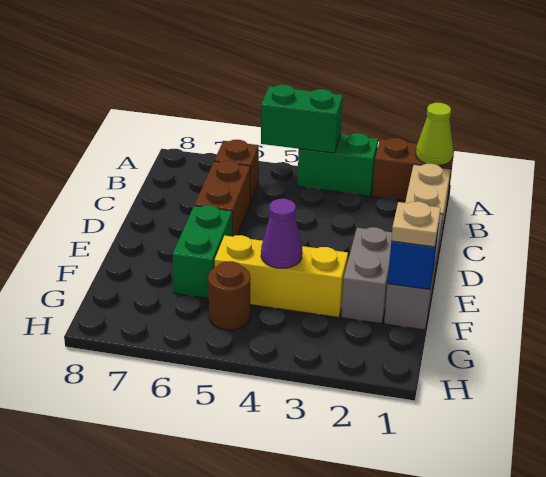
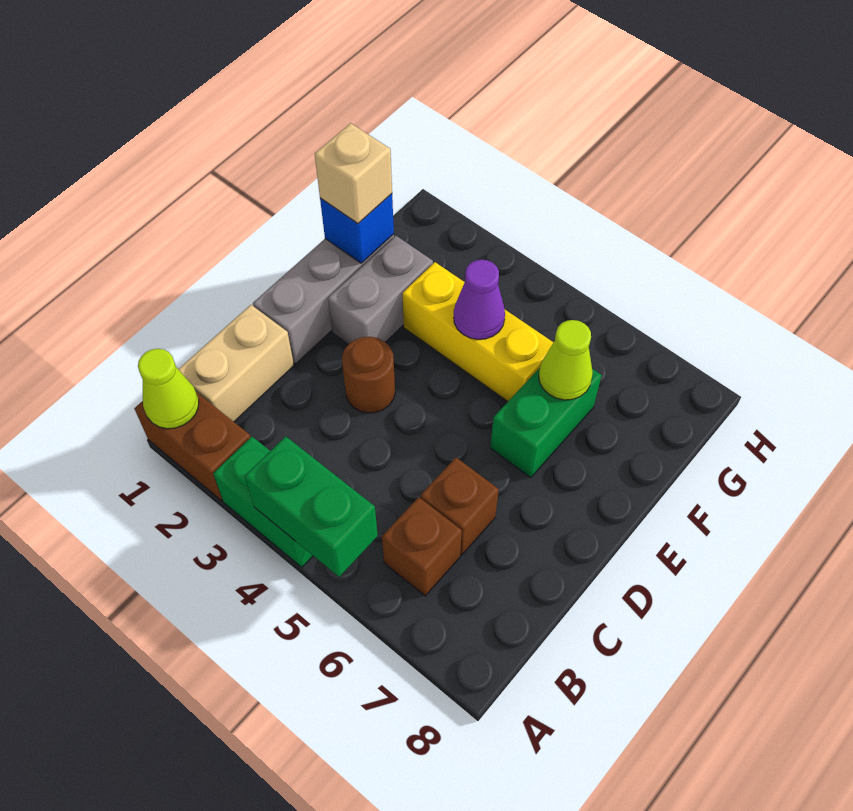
brown brick C6:D6 level 1 -> brown brick C6 level 1
tan plate F1 level 3 -> tan brick F1 level 3
none -> lime cone F6 level 2
brown round brick G5 level 1 -> brown round brick D3 level 1

